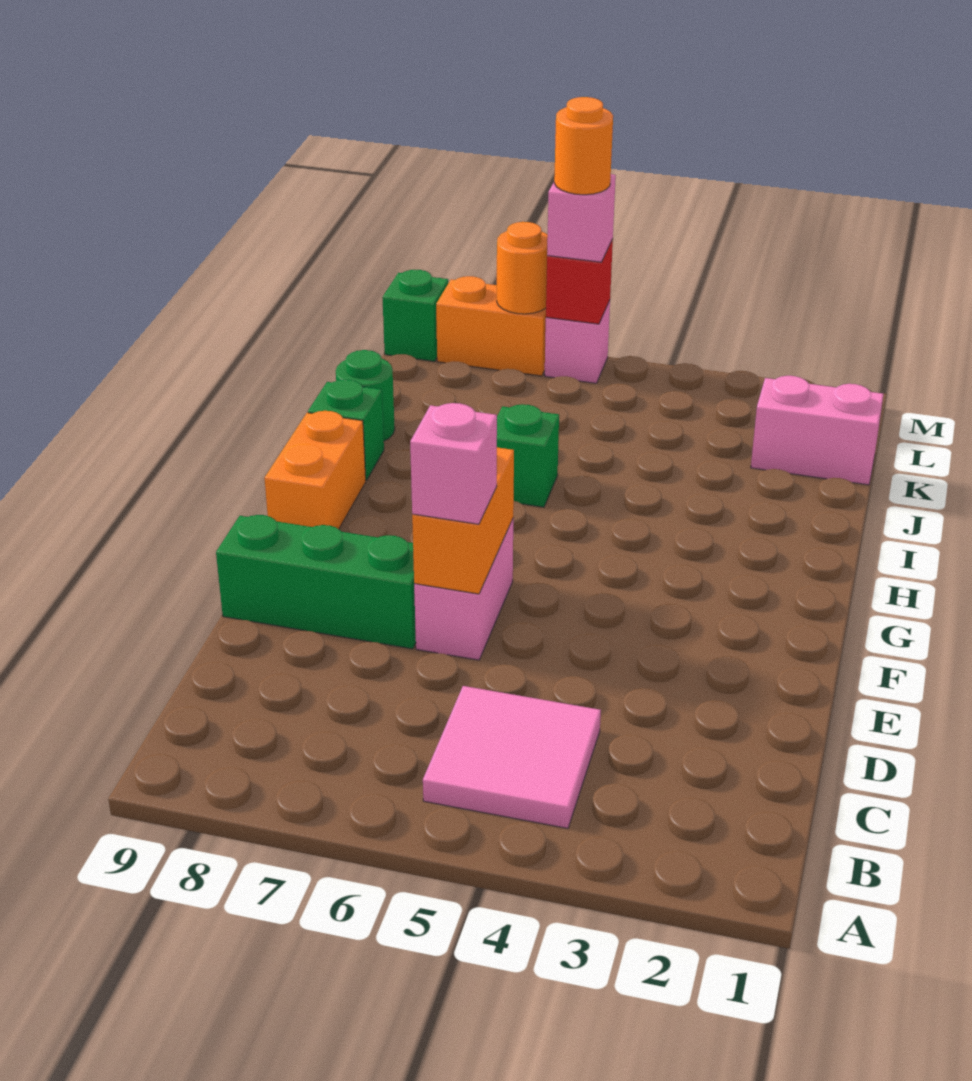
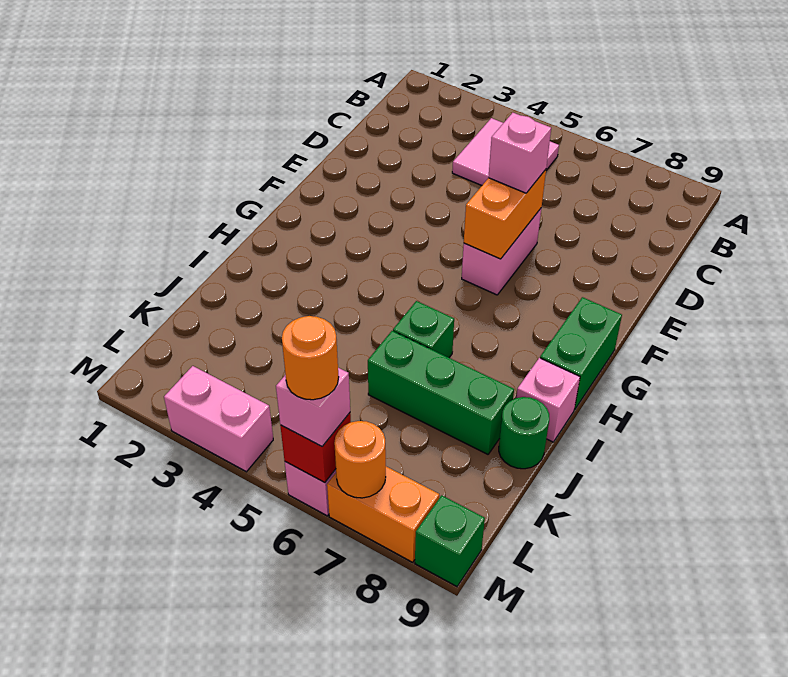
green brick E7:E9 level 1 -> green brick J6:J8 level 1
orange brick G9:H9 level 1 -> green brick G9:H9 level 1
green brick I9 level 1 -> pink brick I9 level 1
pink brick K1:K2 level 1 -> pink brick M3:M4 level 1

